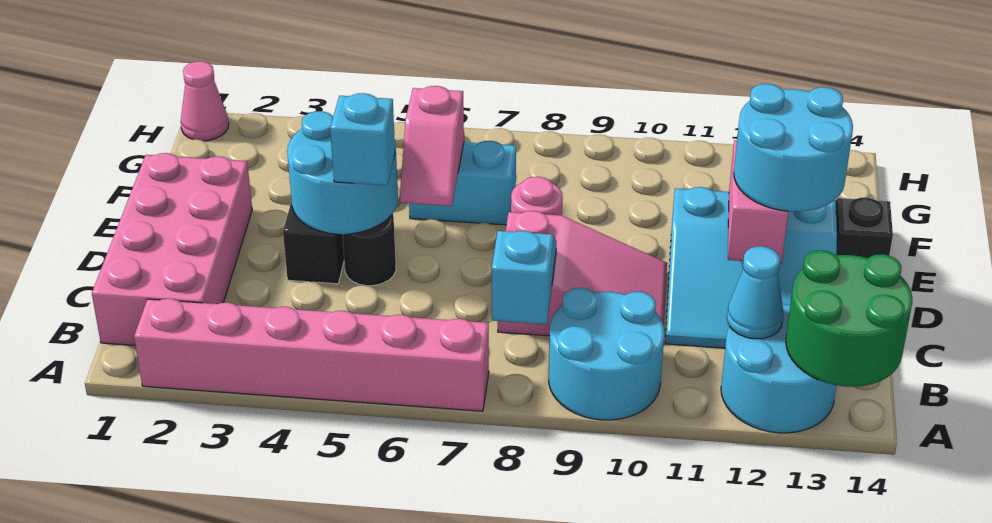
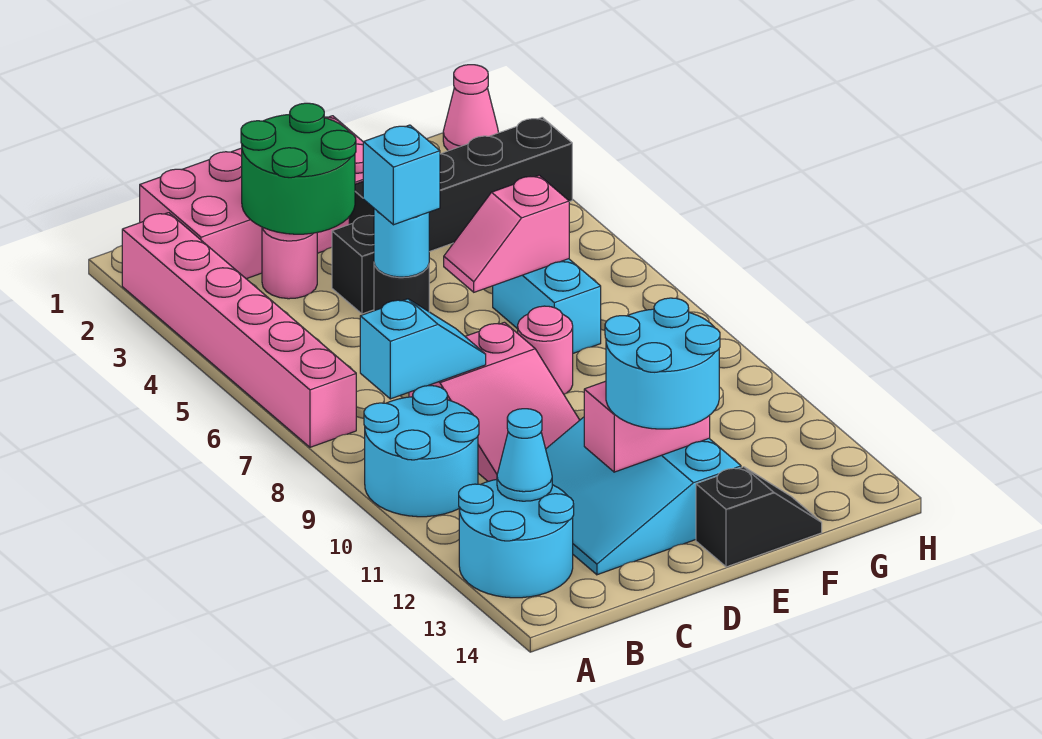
green round brick A13:B14 level 2 -> green round brick C2:D3 level 2
none -> pink round brick C3 level 1
cyan round brick D4:E5 level 2 -> cyan round brick D5 level 2
none -> black brick E3:H3 level 1

